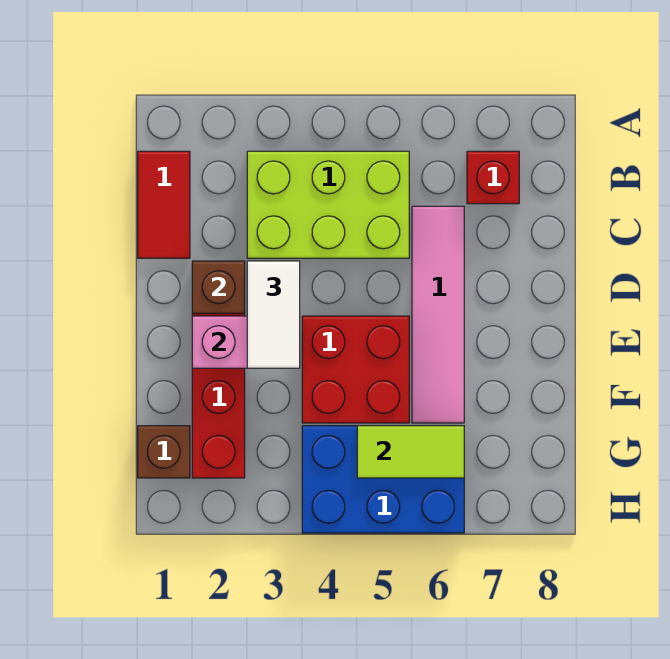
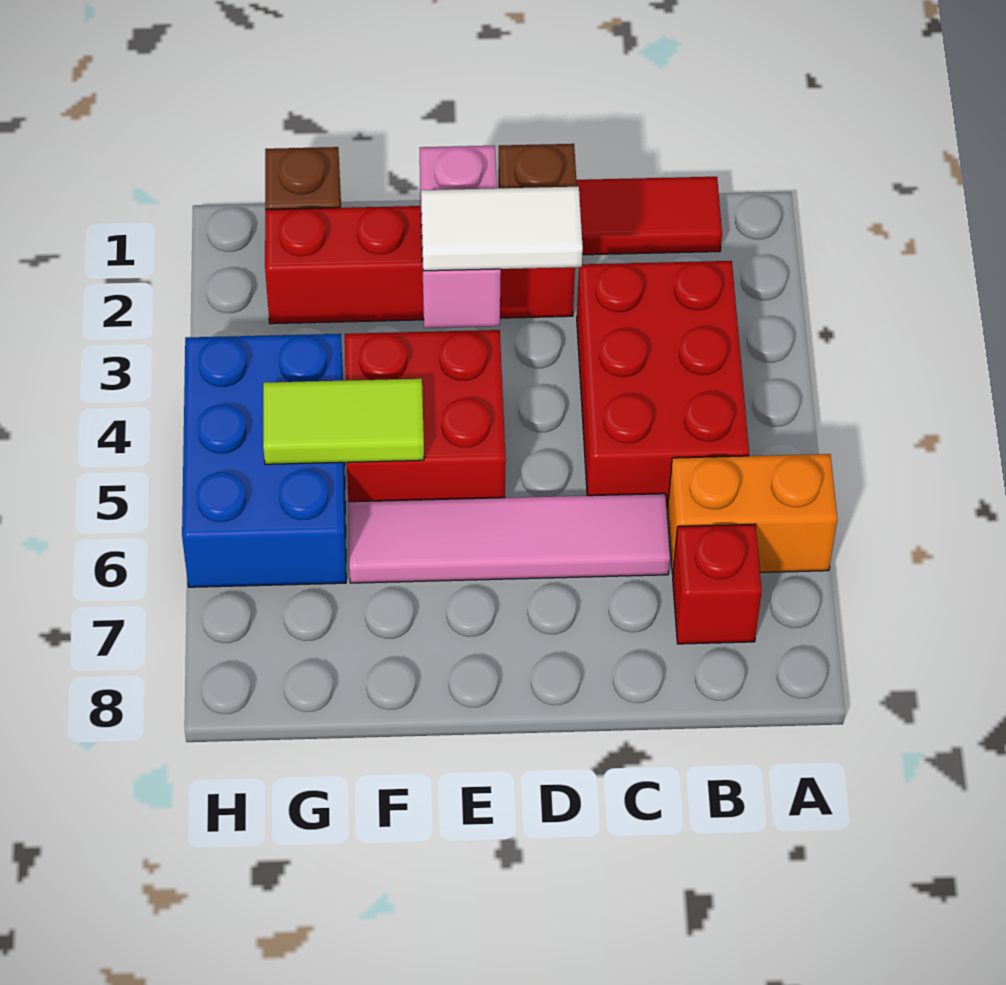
none -> orange brick A6:B6 level 1
lime brick B3:C5 level 1 -> red brick B3:C5 level 1
lime tile G5:G6 level 2 -> lime tile F5:G5 level 2

